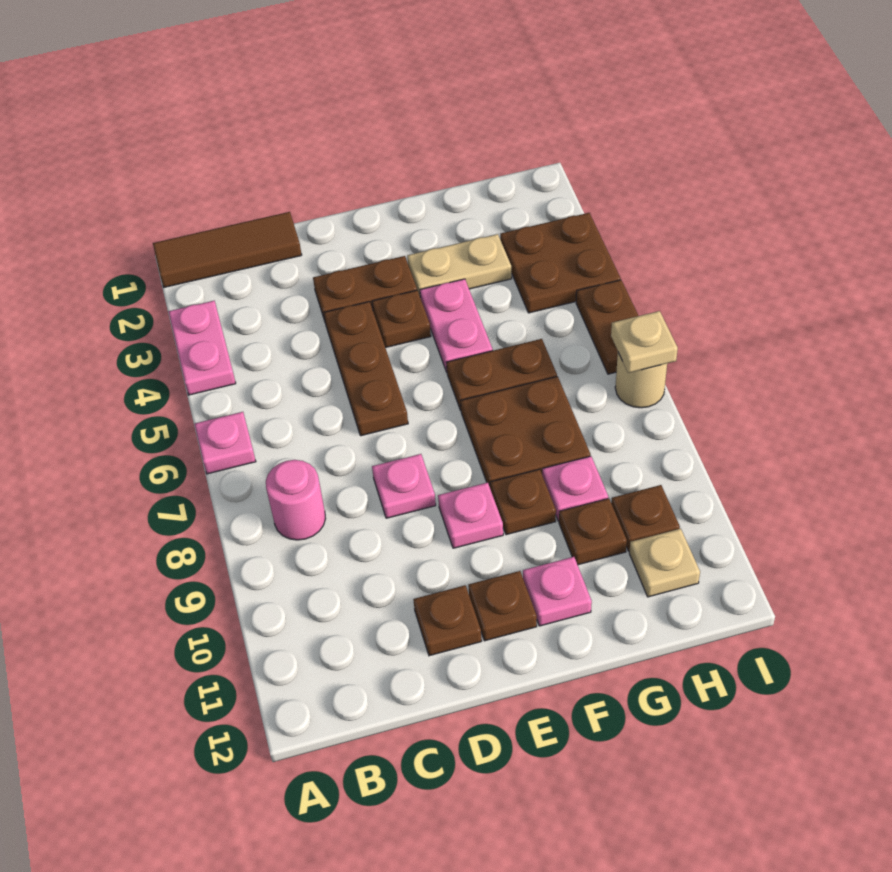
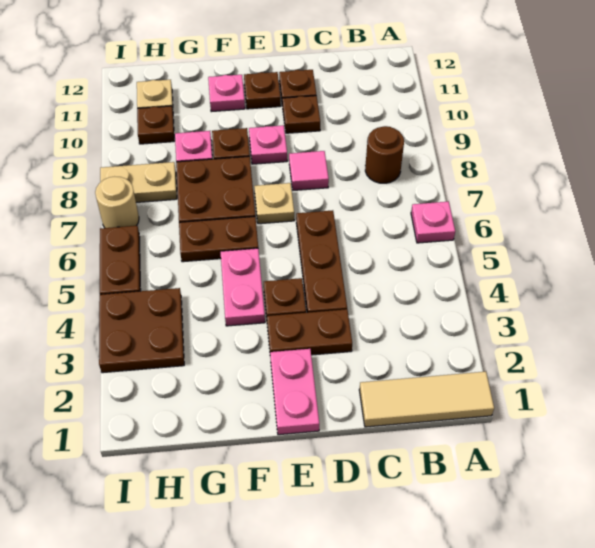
brown tile A1:C1 level 1 -> tan tile A1:C1 level 1
pink plate A3:A4 level 1 -> pink plate E1:E2 level 1
pink round brick B8 level 1 -> brown round brick B8 level 1
pink plate D8 level 1 -> pink tile D8 level 1
tan plate F3:G3 level 1 -> tan plate H8:I8 level 1
brown plate G10 level 1 -> brown plate D10 level 1
tan plate I7 level 2 -> tan plate E7 level 1

